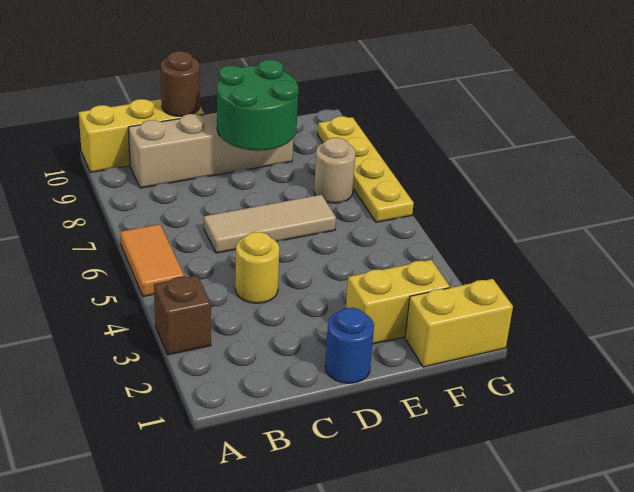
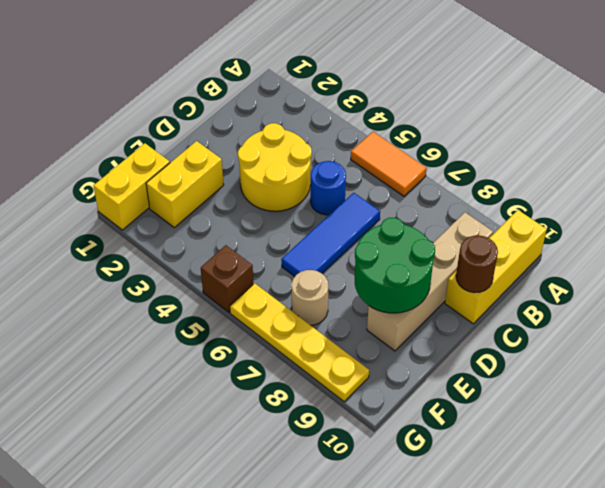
brown brick A3 level 1 -> brown brick G5 level 1
yellow round brick C4 level 1 -> yellow round brick C3:D4 level 1
tan tile C6:E6 level 1 -> blue tile C6:E6 level 1
blue round brick D1 level 1 -> blue round brick C5 level 1

